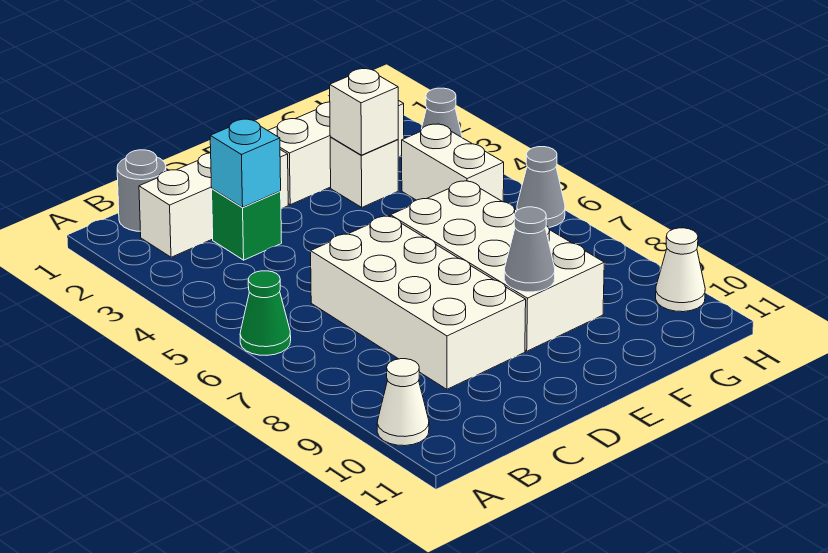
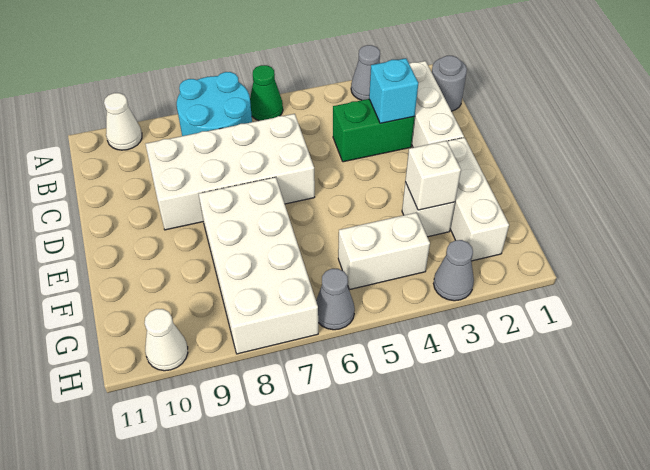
none -> cyan round brick A7:B8 level 1
green brick C3 level 1 -> green brick C3:C4 level 1
white brick E6:F9 level 1 -> white brick E7:H8 level 1
grey cone E9 level 2 -> grey cone A3 level 1

